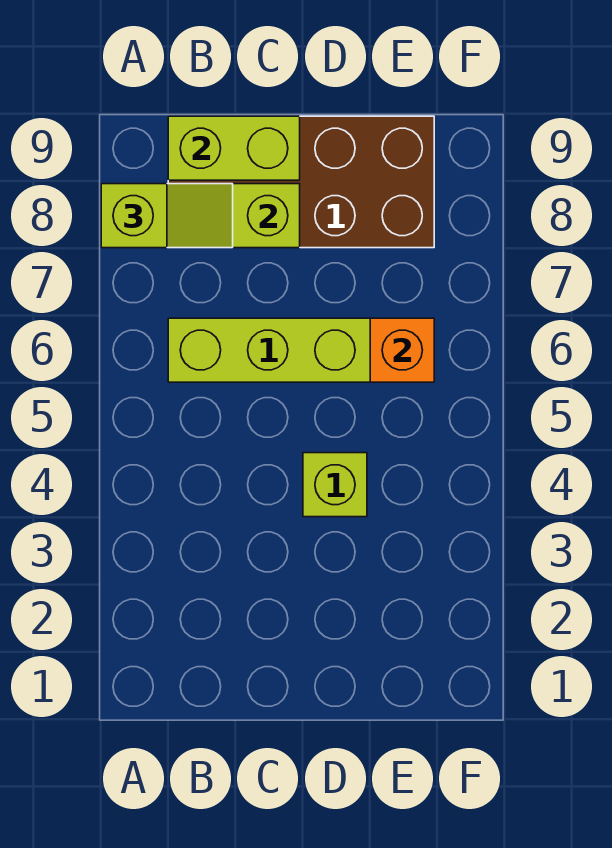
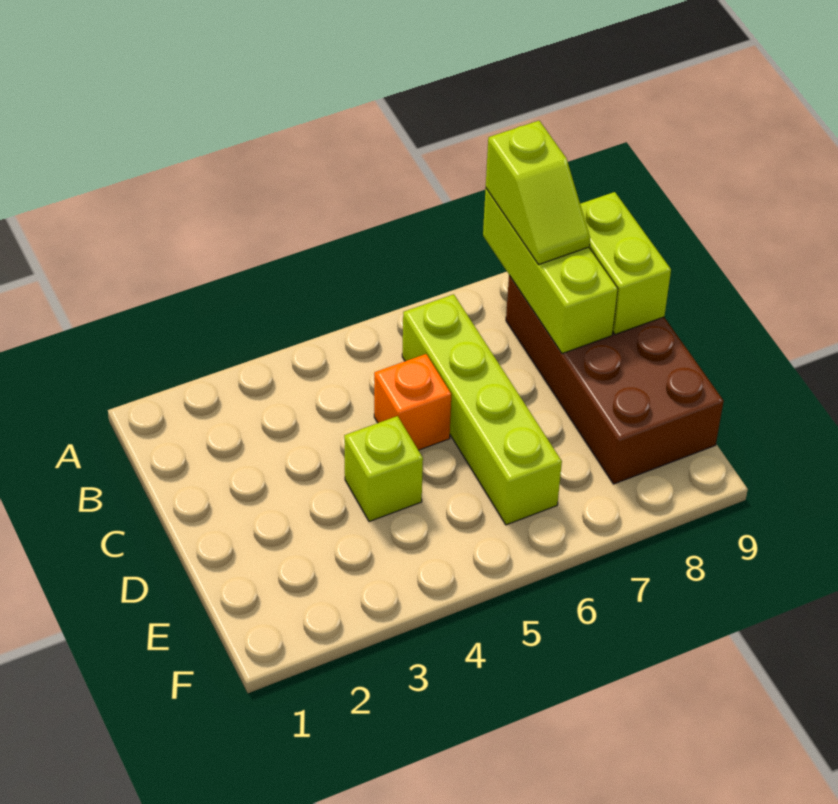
orange brick E6 level 2 -> orange brick C5 level 1

